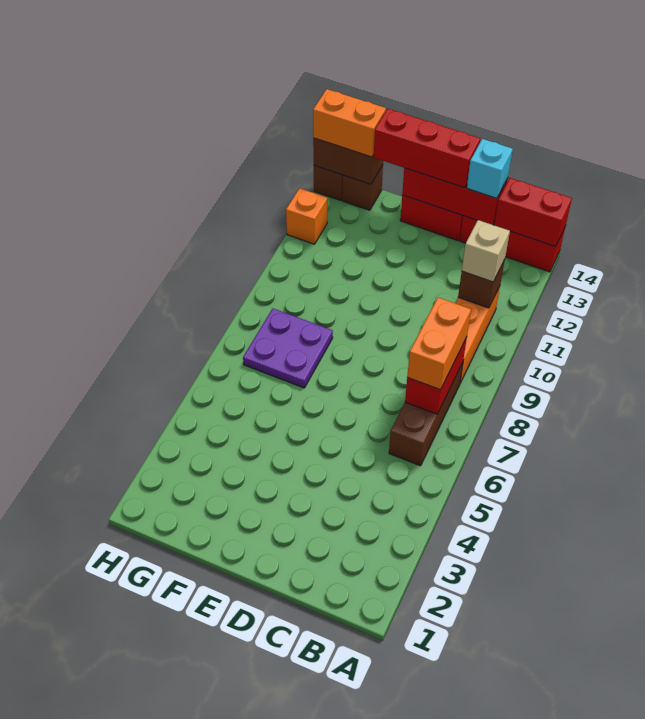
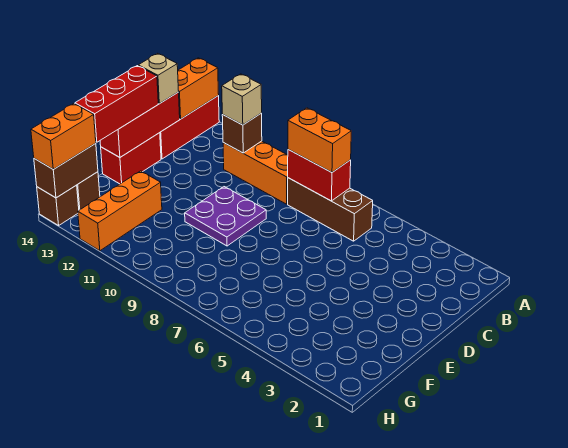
red brick A14:B14 level 2 -> orange brick A14:B14 level 2
cyan brick C14 level 3 -> tan brick C14 level 3
purple plate F7:G8 level 1 -> purple plate D9:E10 level 1
orange brick H12 level 1 -> orange brick F12:H12 level 1

